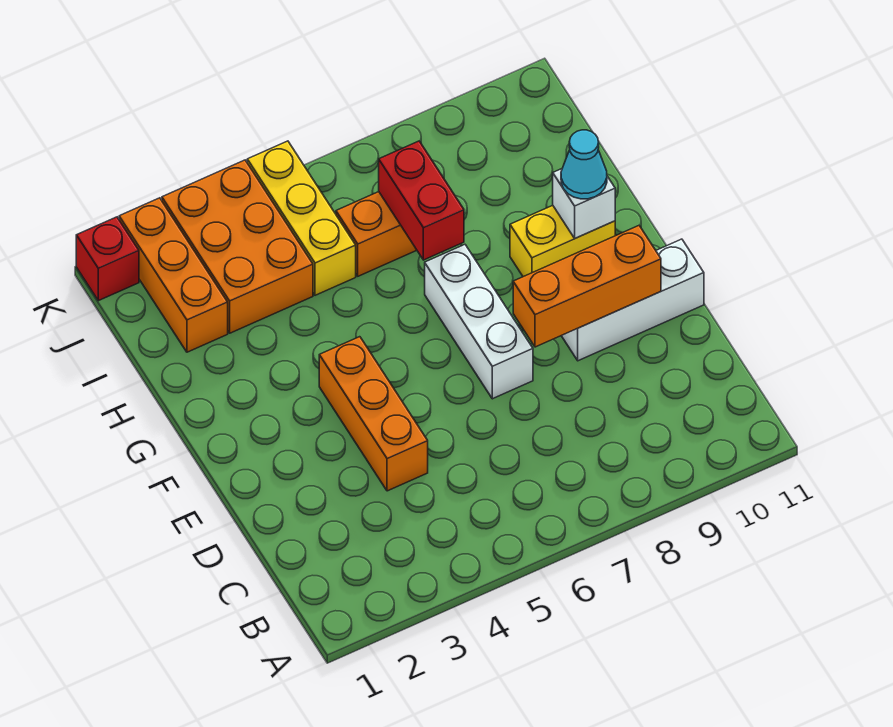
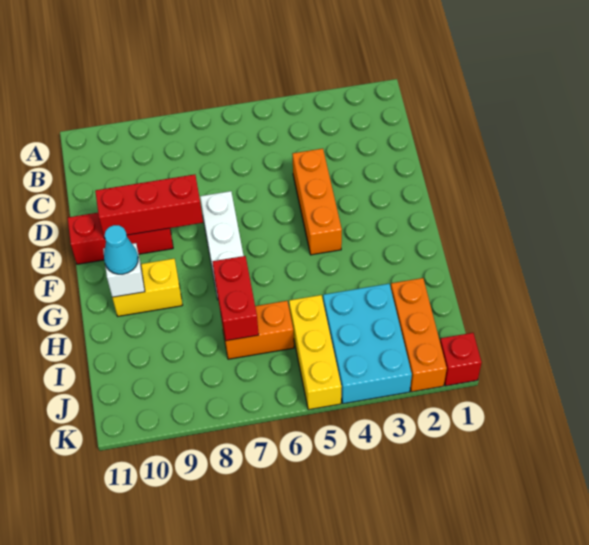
orange brick E8:E10 level 2 -> red brick E8:E10 level 2
white brick E9:E11 level 1 -> red brick E9:E11 level 1
orange brick I3:K4 level 1 -> cyan brick I3:K4 level 1

